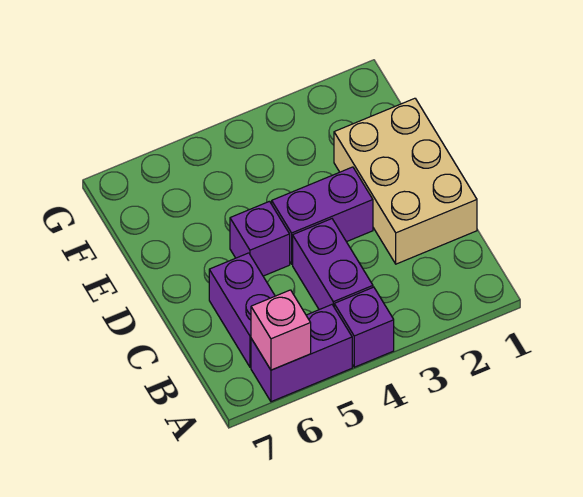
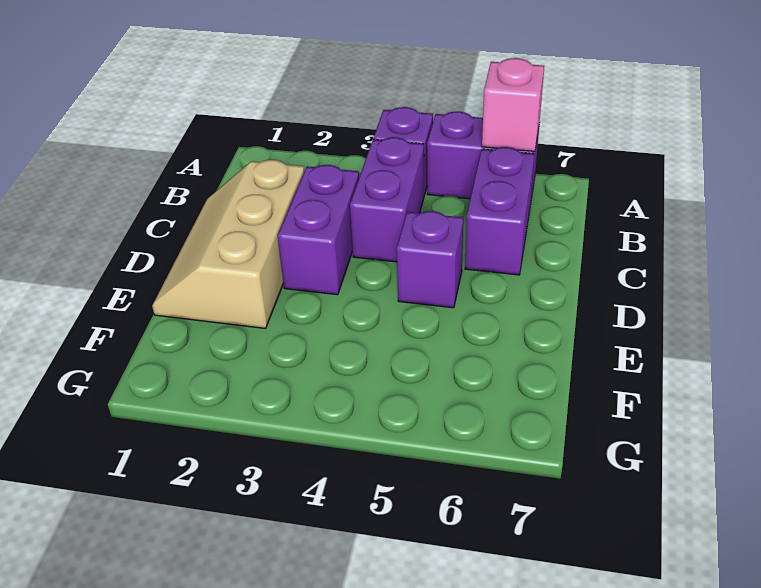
tan brick C1:E2 level 1 -> tan slope C1:E2 level 1 top 2
purple brick D3:D4 level 1 -> purple brick C3:D3 level 1

